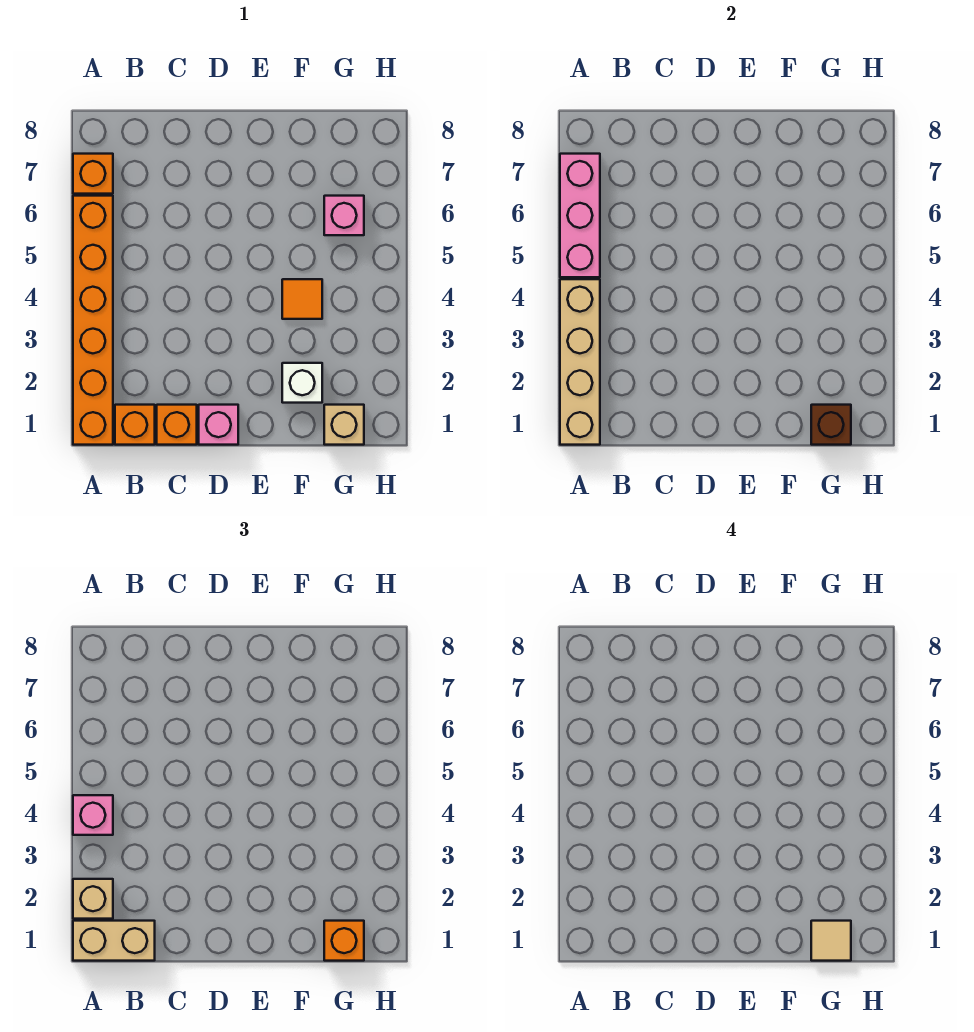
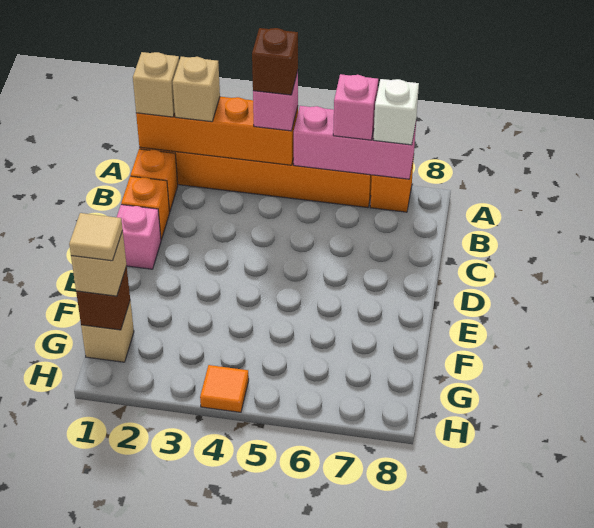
tan brick A1:A4 level 2 -> orange brick A1:A4 level 2
tan brick A1:B1 level 3 -> tan brick A1 level 3
none -> brown brick A4 level 4
white brick F2 level 1 -> white brick A7 level 3
orange tile F4 level 1 -> orange tile H4 level 1
orange brick G1 level 3 -> tan brick G1 level 3
pink brick G6 level 1 -> pink brick A6 level 3

